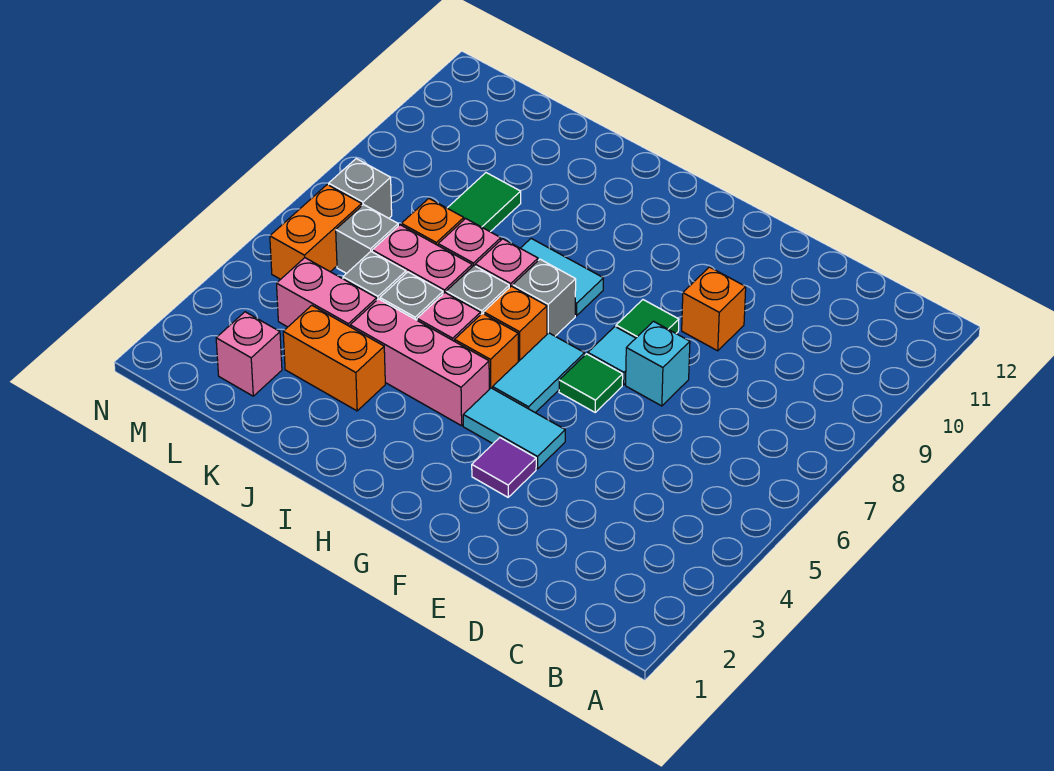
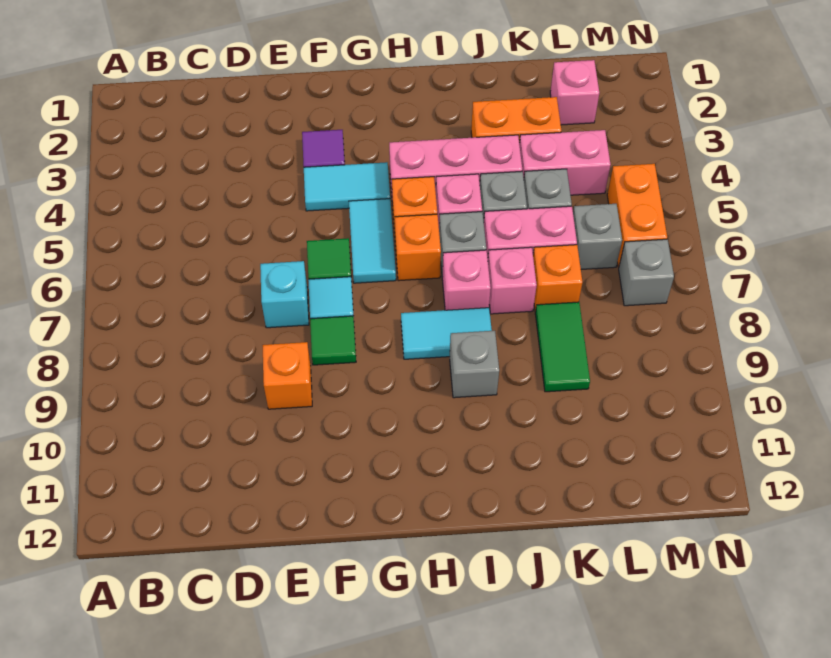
grey brick H7 level 1 -> grey brick I9 level 1

